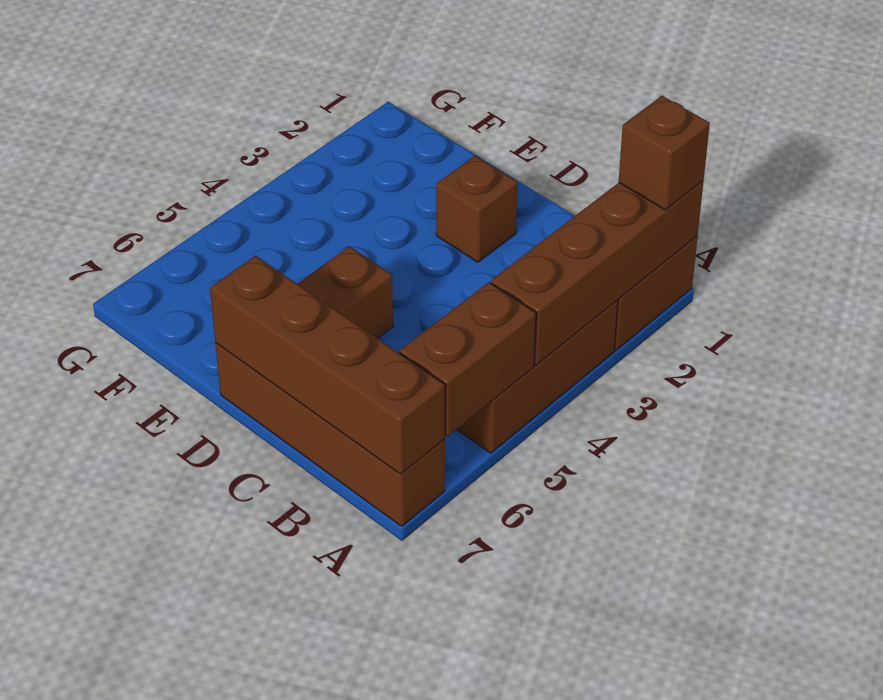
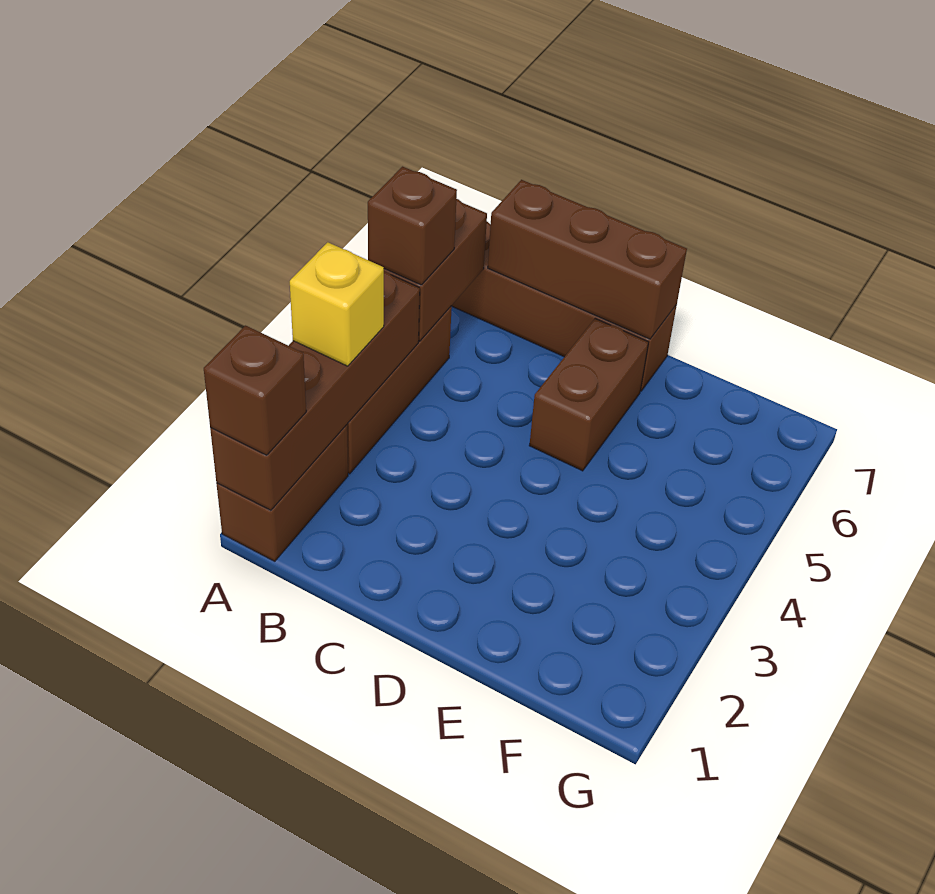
none -> yellow brick A3 level 3
brown brick A7:D7 level 2 -> brown brick B7:D7 level 2
brown brick D2 level 1 -> brown brick A5 level 3

